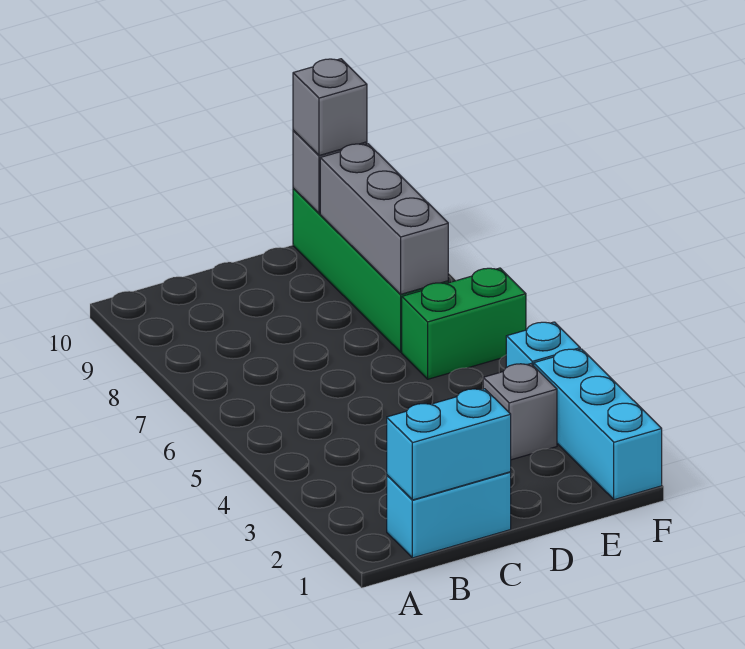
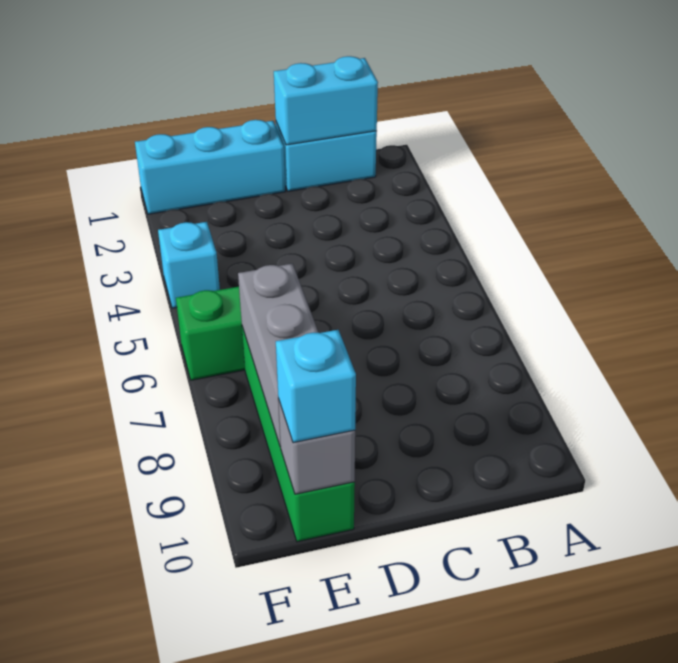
grey brick E3 level 1 -> none
grey brick E10 level 3 -> cyan brick E10 level 3
cyan brick F1:F3 level 1 -> cyan brick D1:F1 level 1

